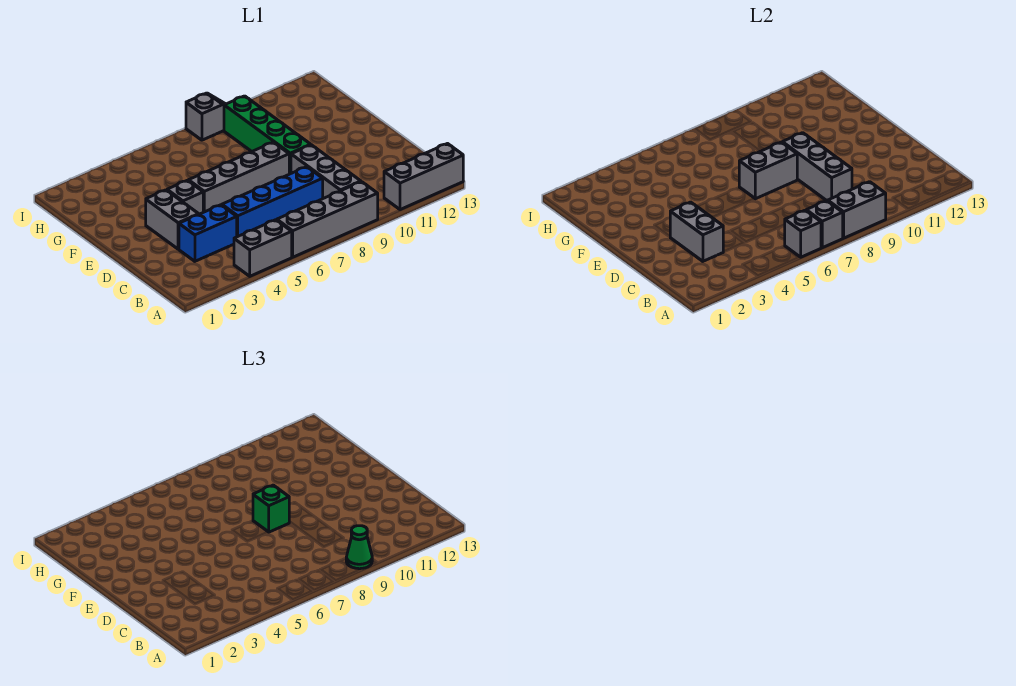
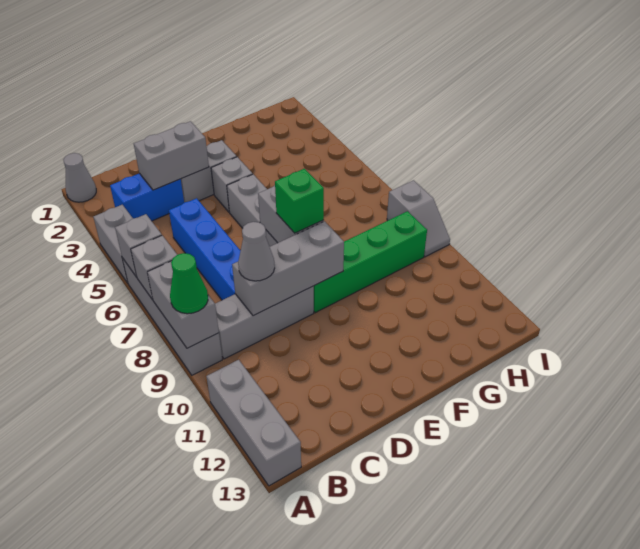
none -> grey cone A1 level 1
blue brick C3:C4 level 1 -> blue brick B3:C3 level 1
none -> grey cone C9 level 3

